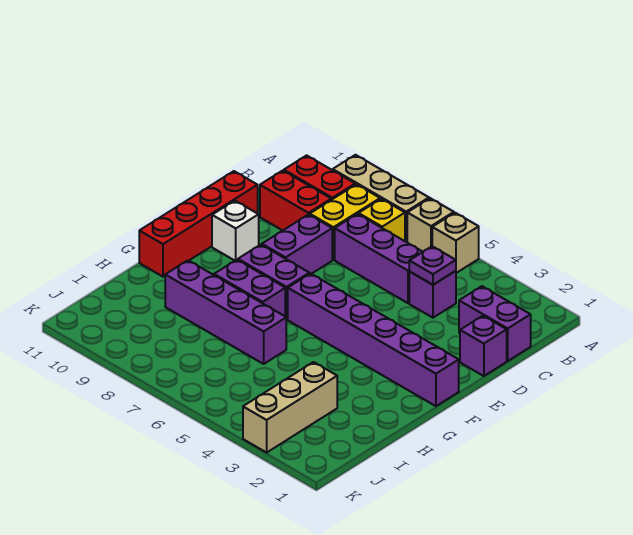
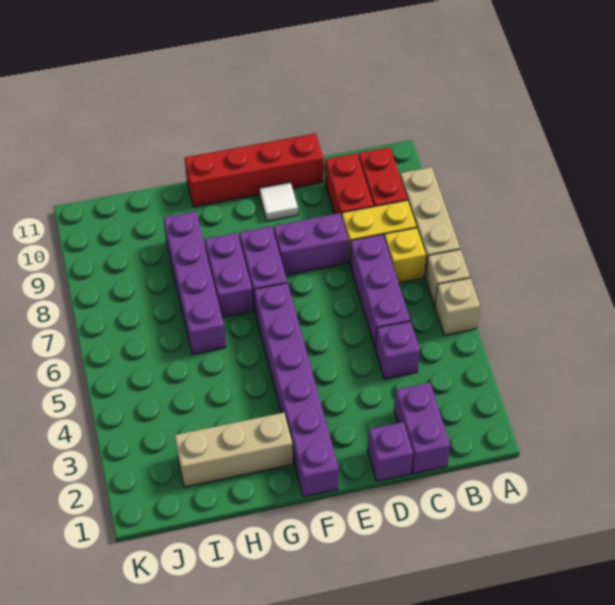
purple plate C4 level 2 -> none
white brick E10 level 1 -> white tile E10 level 1
tan brick I3:K3 level 1 -> tan brick G2:I2 level 1

